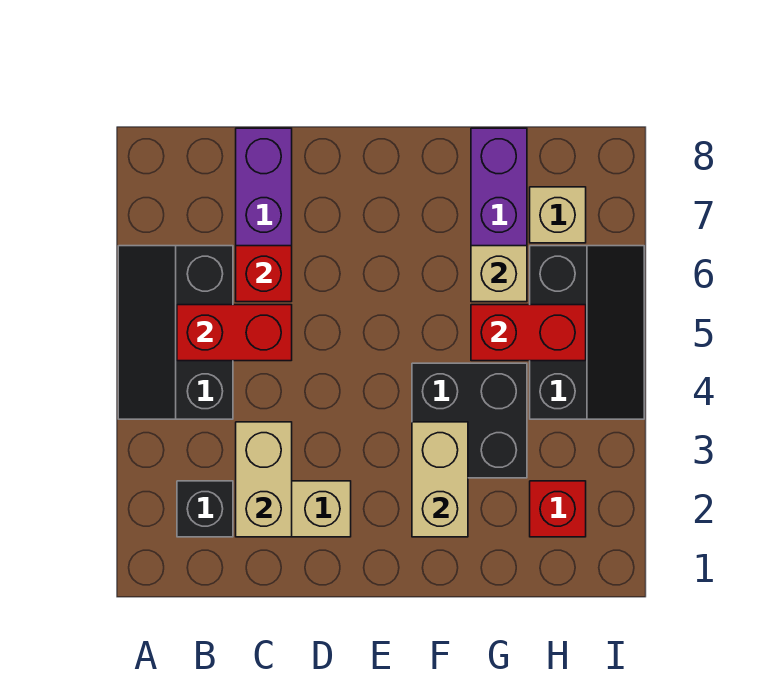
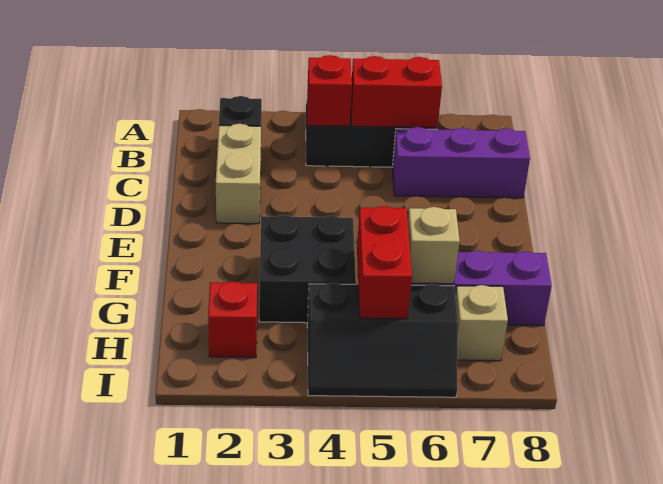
red brick B5:C5 level 2 -> red brick B5:B6 level 2
tan brick C2:C3 level 2 -> none
red brick C6 level 2 -> red brick B4 level 2
tan brick F2:F3 level 2 -> none

